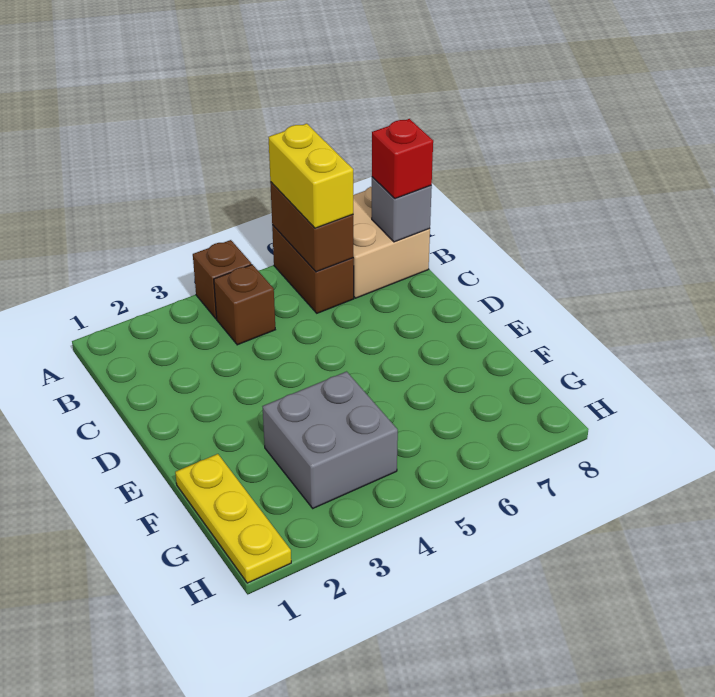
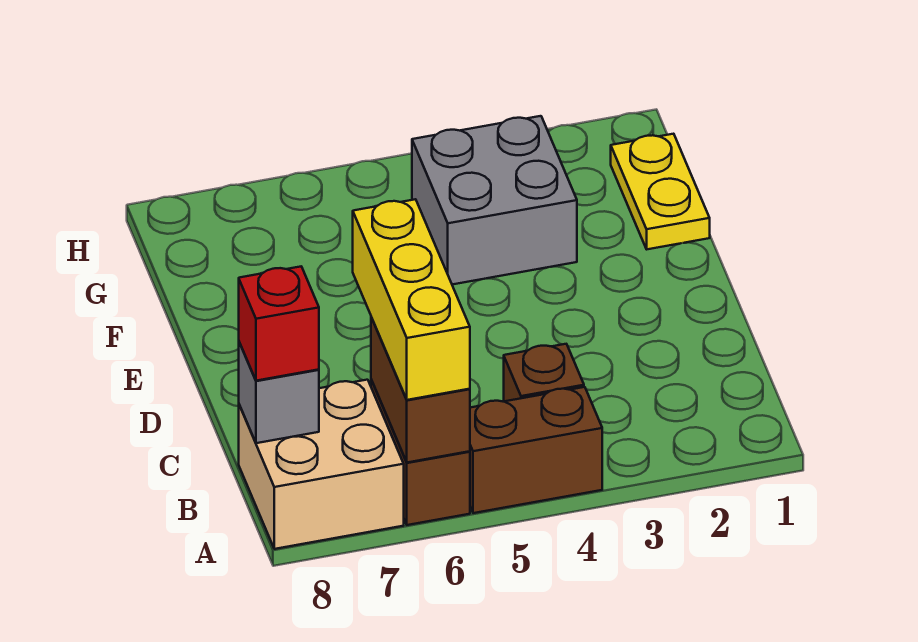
brown brick A4 level 1 -> brown brick A4:A5 level 1
yellow brick A6:B6 level 3 -> yellow brick A6:C6 level 3
yellow plate F1:H1 level 1 -> yellow plate F1:G1 level 1

